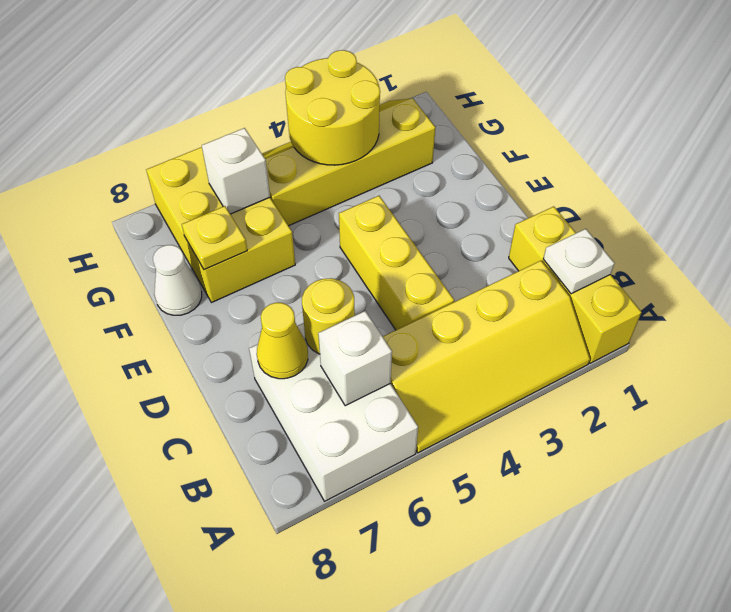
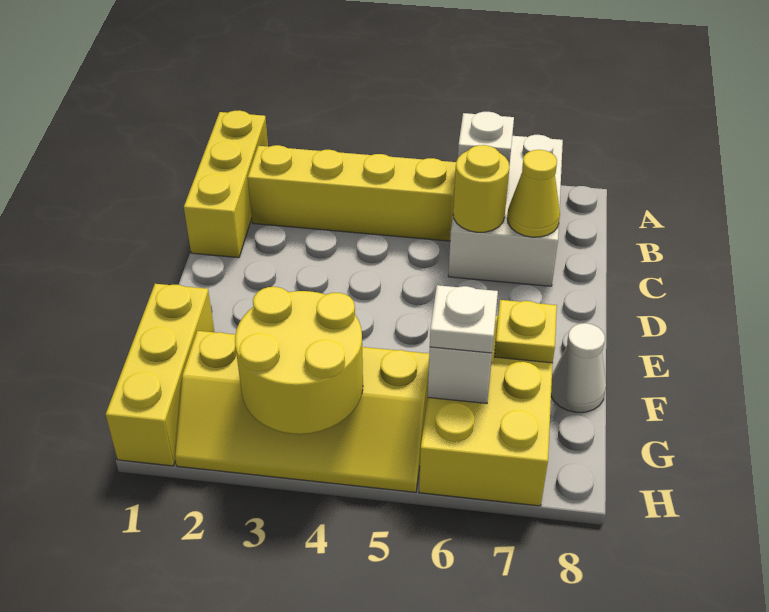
white plate B1 level 2 -> white plate G6 level 3
yellow brick C4:E4 level 1 -> yellow brick F1:H1 level 1

